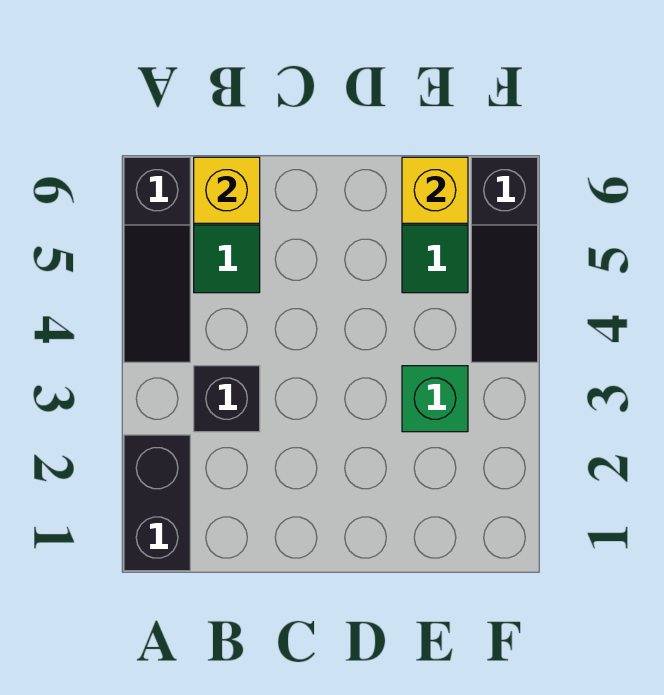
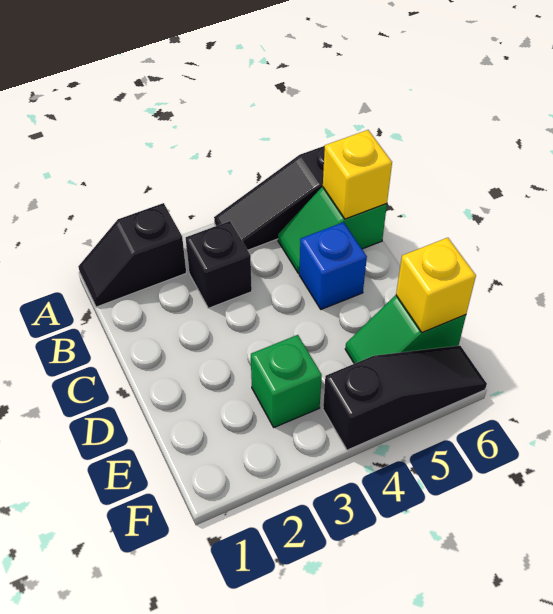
black brick A1:A2 level 1 -> black slope A1:A2 level 1 top 2
none -> blue brick C5 level 1
black slope F4:F6 level 1 top 6 -> black slope F4:F6 level 1 top 4

